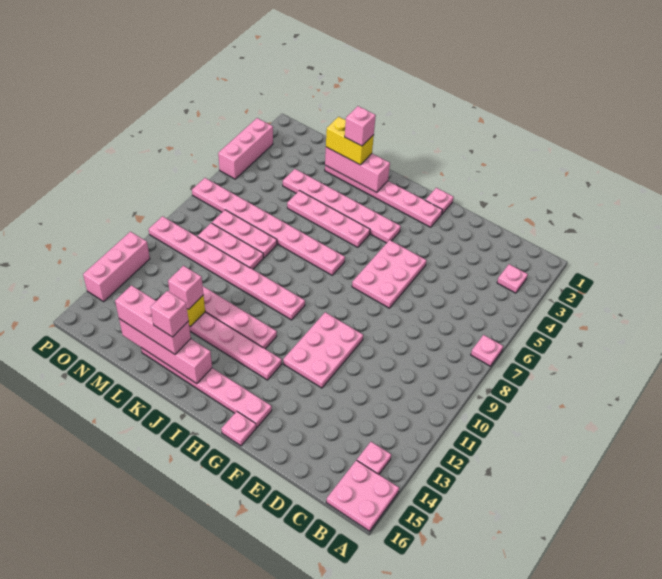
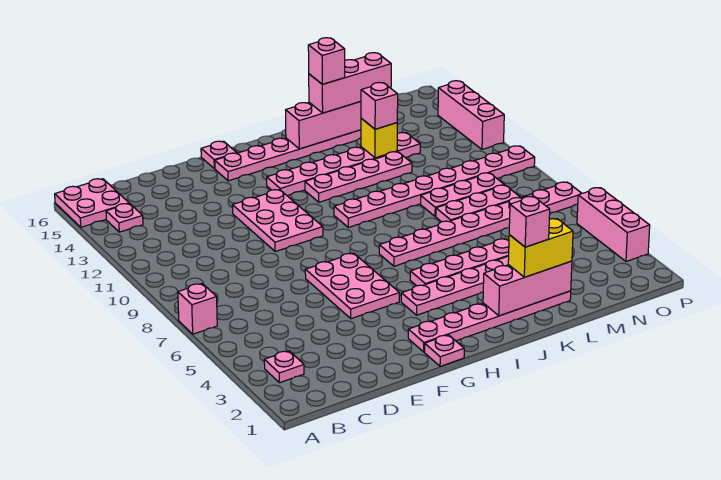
pink plate A7 level 1 -> pink brick A7 level 1

